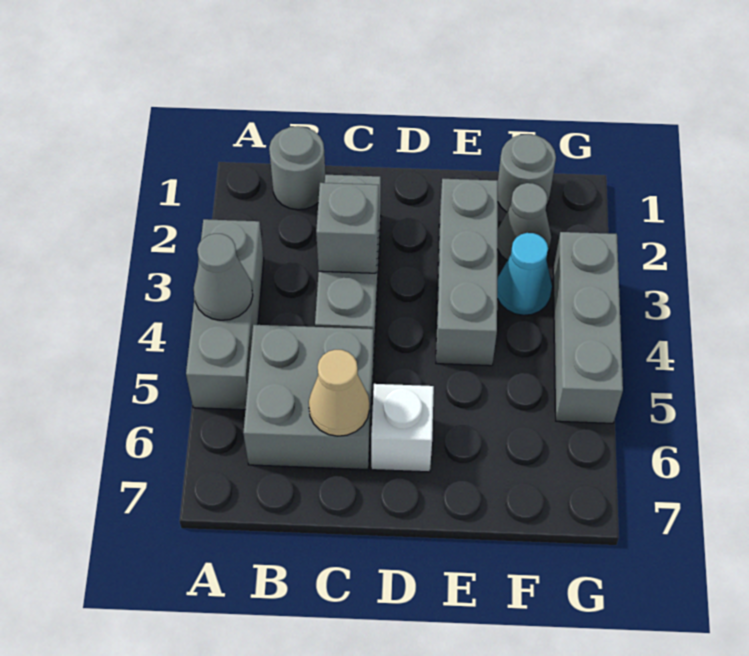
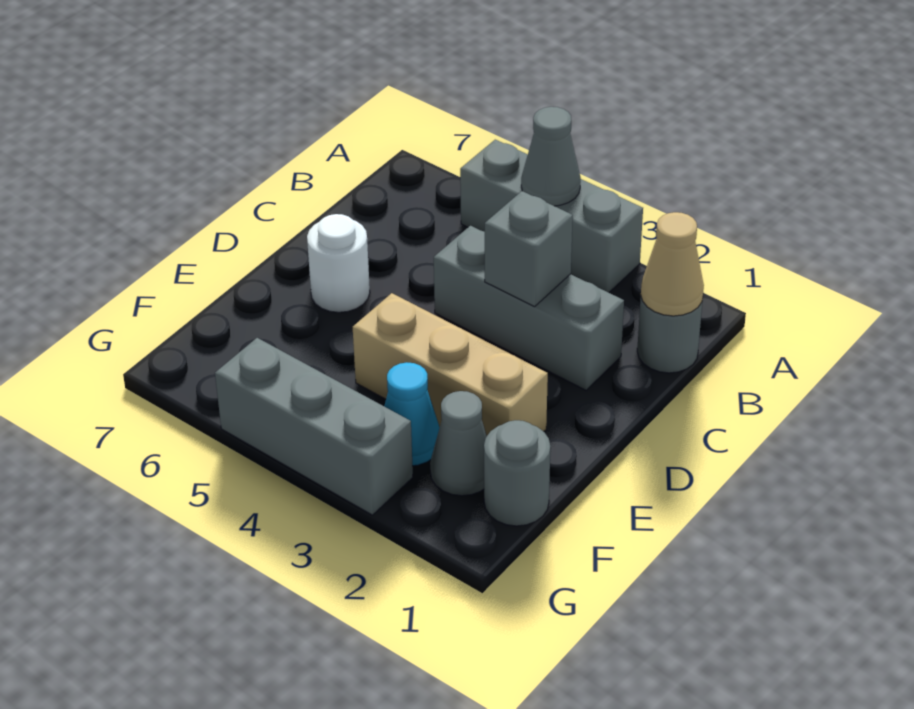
grey brick B5:C6 level 1 -> none
tan cone C6 level 2 -> tan cone B1 level 2
white brick D6 level 1 -> white round brick D6 level 1
grey brick E2:E4 level 1 -> tan brick E2:E4 level 1

